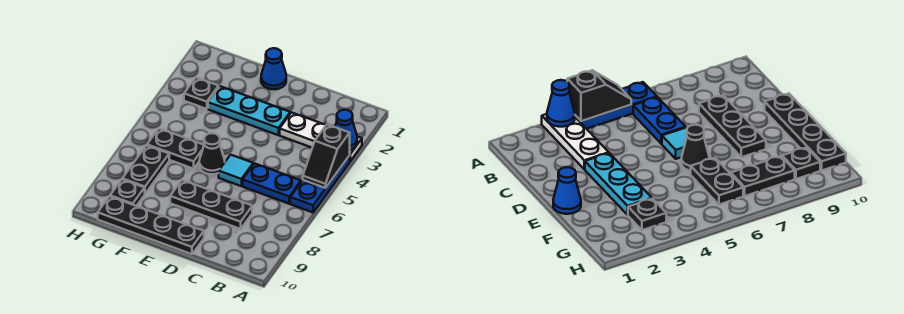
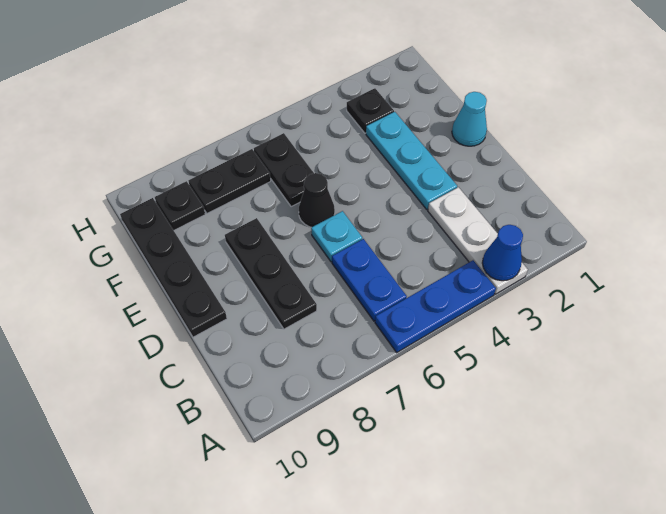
black slope A4:A5 level 2 top 4 -> none
cyan tile D6 level 1 -> cyan plate D6 level 1
blue cone E1 level 1 -> cyan cone E1 level 1

